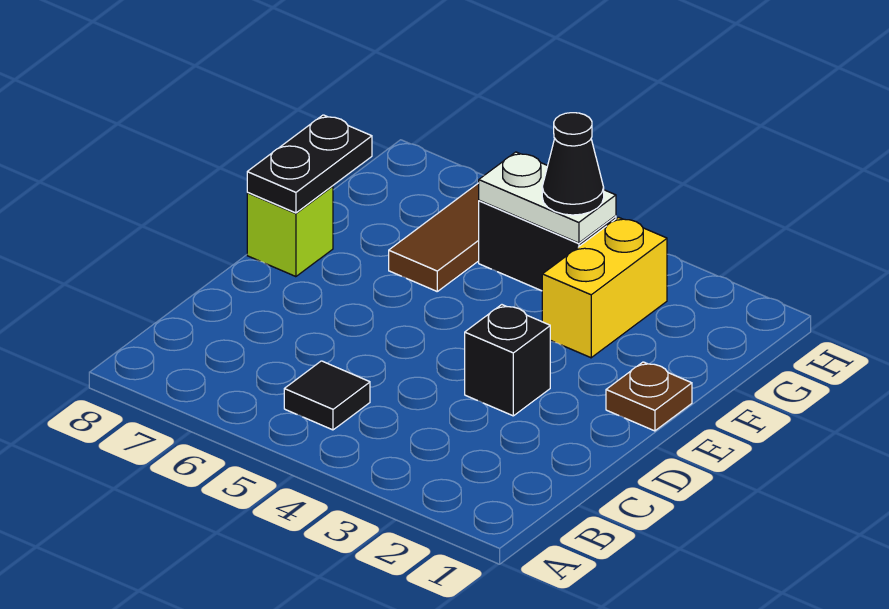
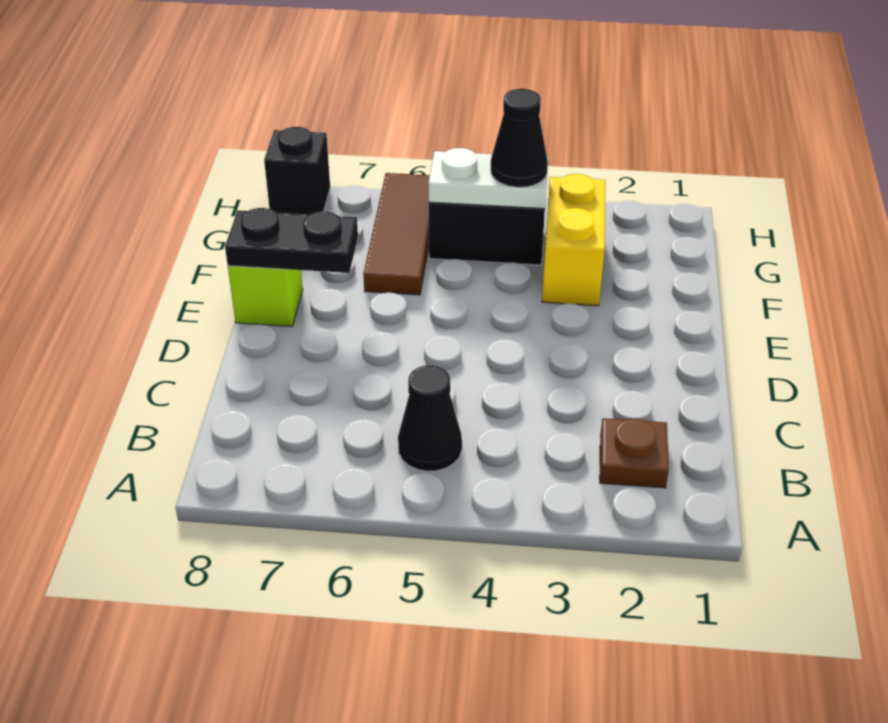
black tile B5 level 1 -> black cone B5 level 1
black brick D3 level 1 -> black brick H8 level 1
brown plate E1 level 1 -> brown plate B2 level 1
black plate E8:F8 level 2 -> black plate E7:E8 level 2

